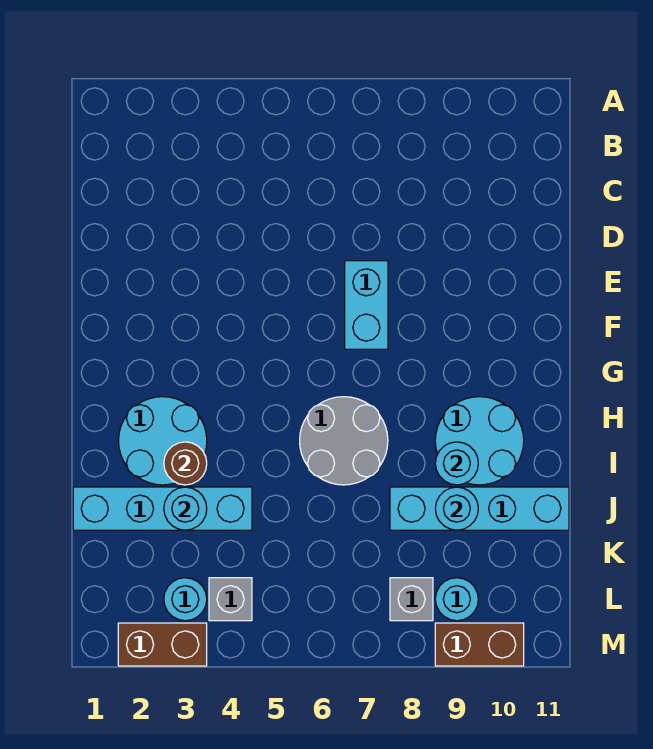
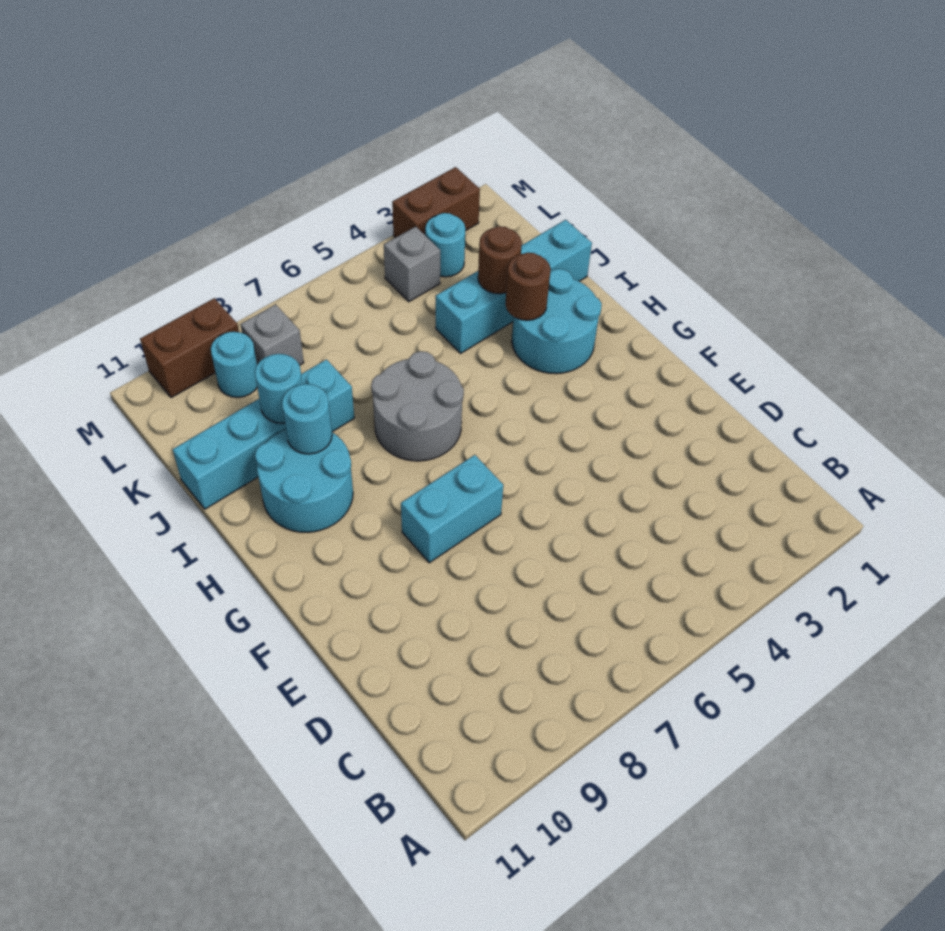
cyan brick E7:F7 level 1 -> cyan brick F7:F8 level 1
cyan round brick J3 level 2 -> brown round brick J3 level 2

